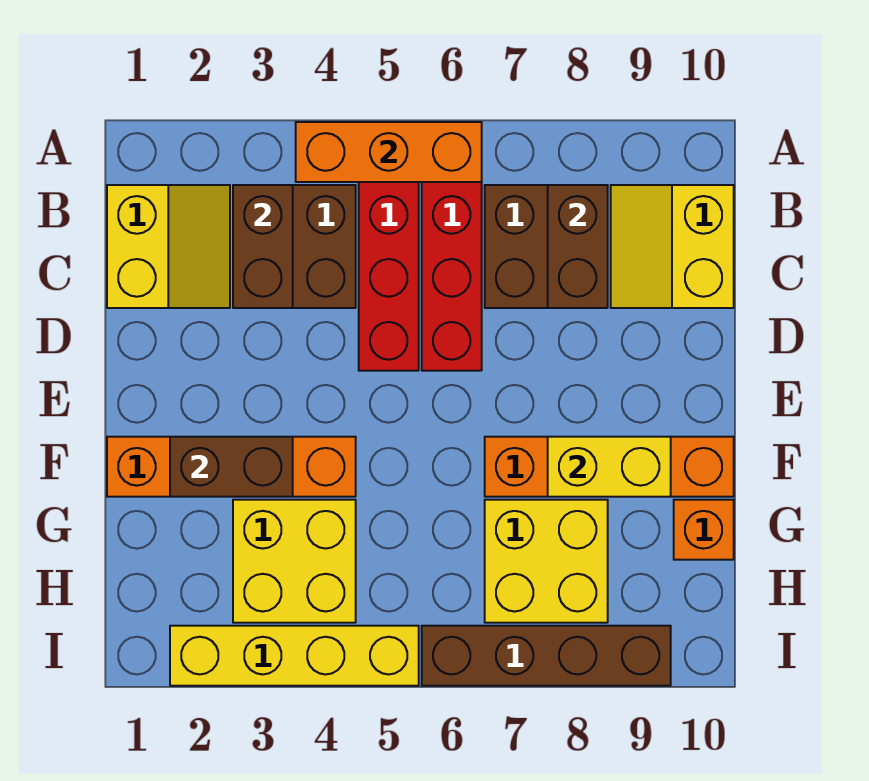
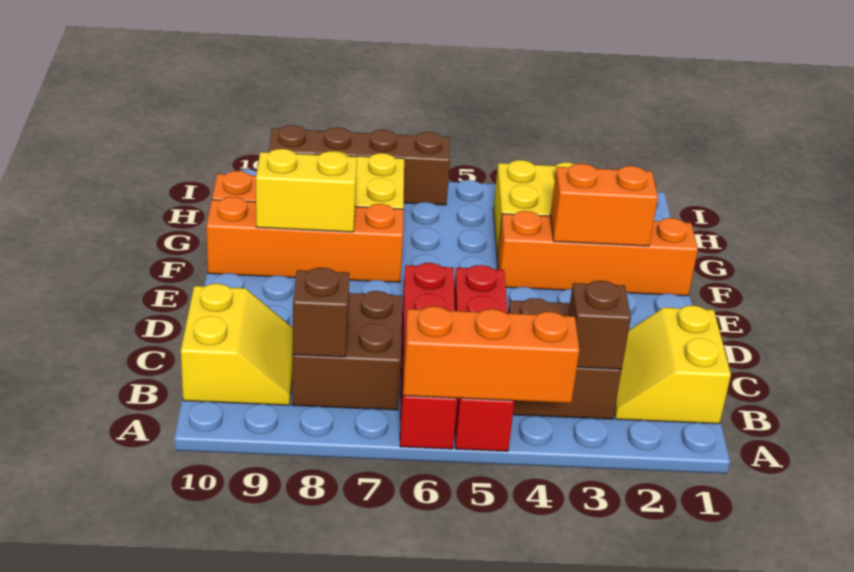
brown brick B3:C3 level 2 -> brown brick B3 level 2
brown brick B8:C8 level 2 -> brown brick B8 level 2
brown brick F2:F3 level 2 -> orange brick F2:F3 level 2
yellow brick I2:I5 level 1 -> none

